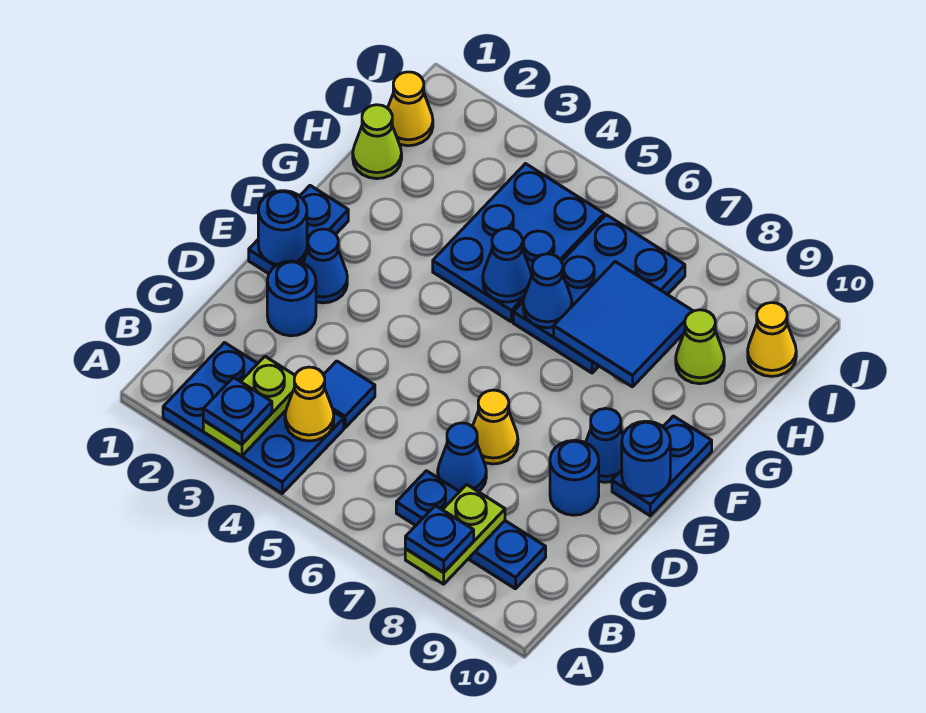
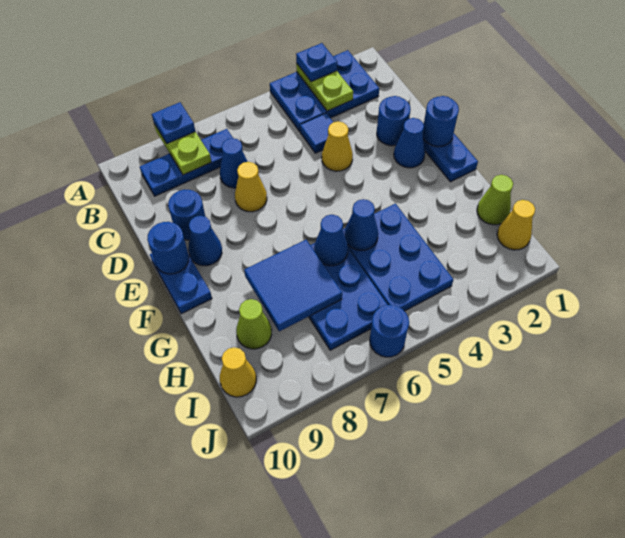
yellow cone B4 level 2 -> yellow cone D4 level 1
none -> blue round brick J6 level 1

